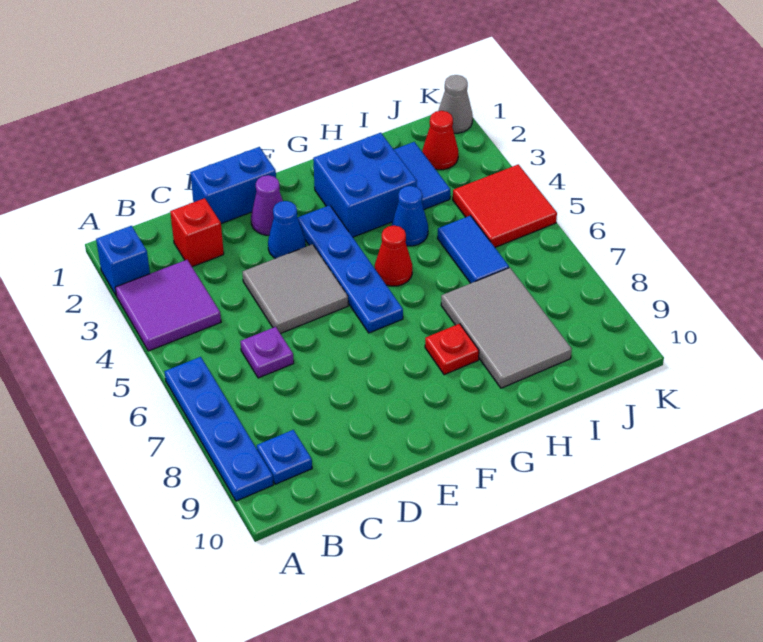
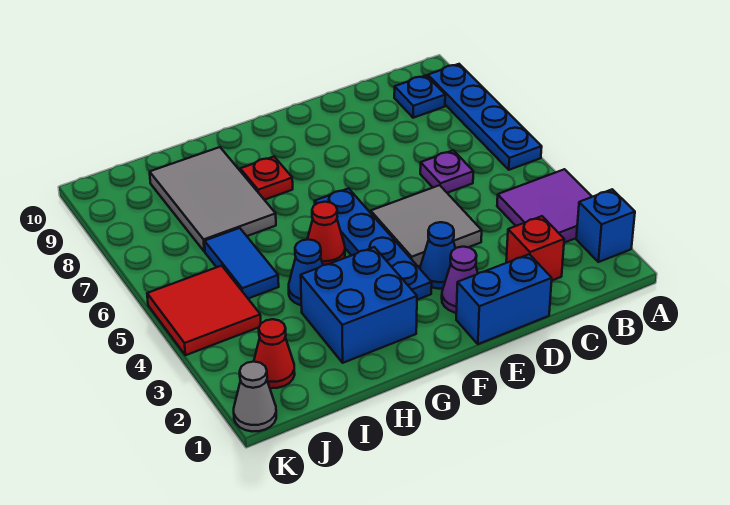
blue tile I2:I3 level 1 -> none

